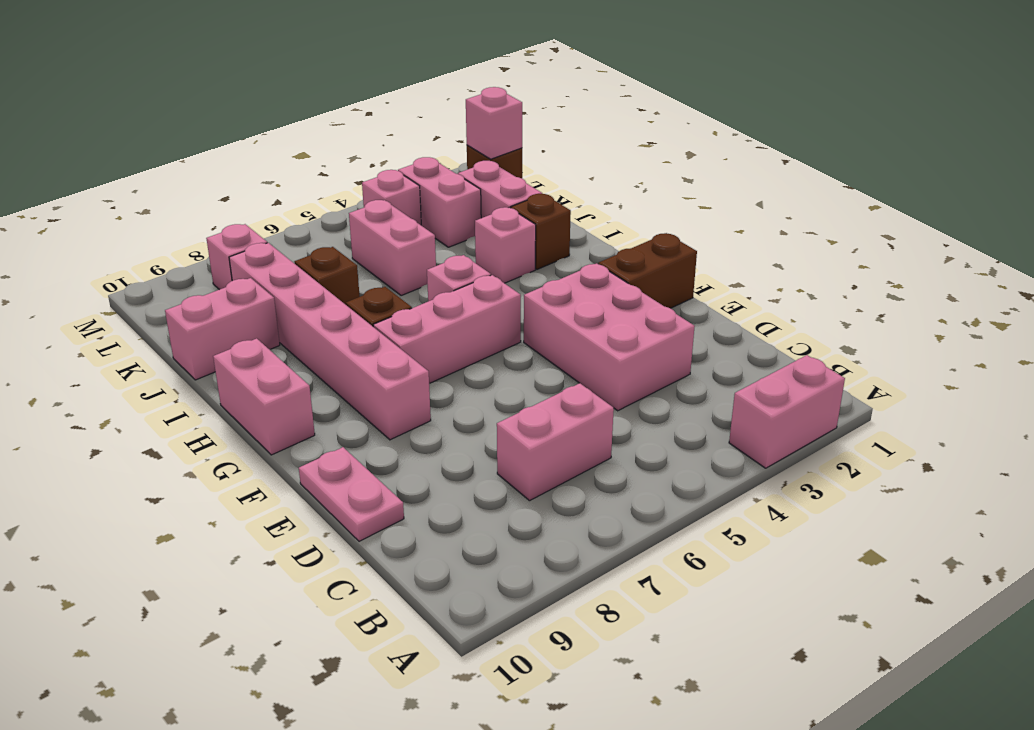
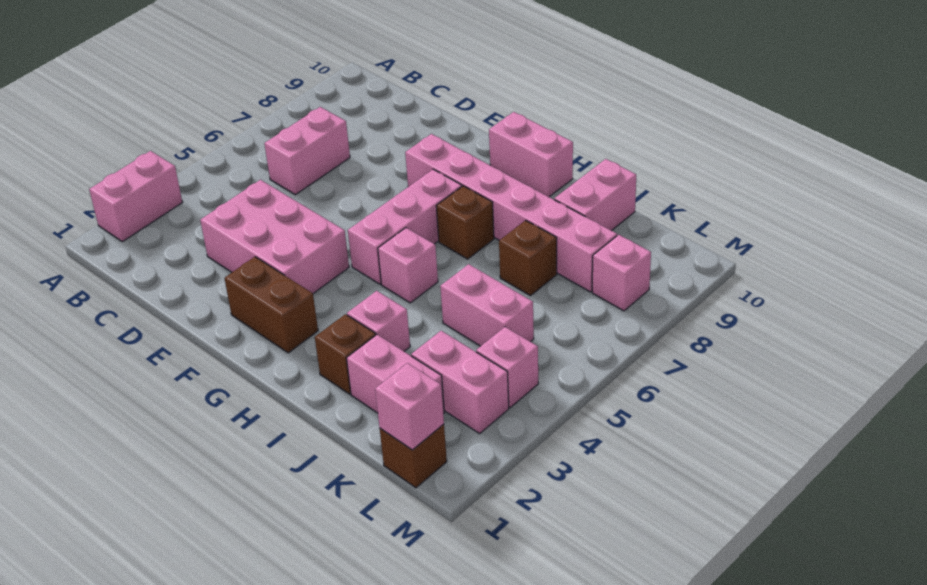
pink plate D10:E10 level 1 -> none
brown brick F1:F2 level 1 -> brown brick F2:G2 level 1

